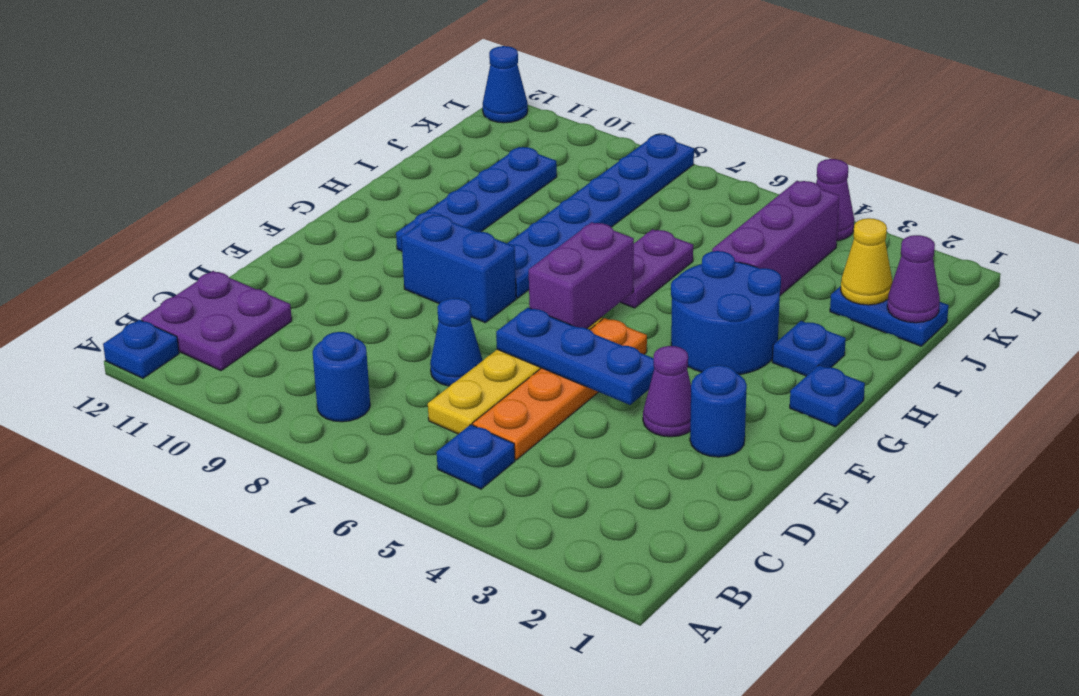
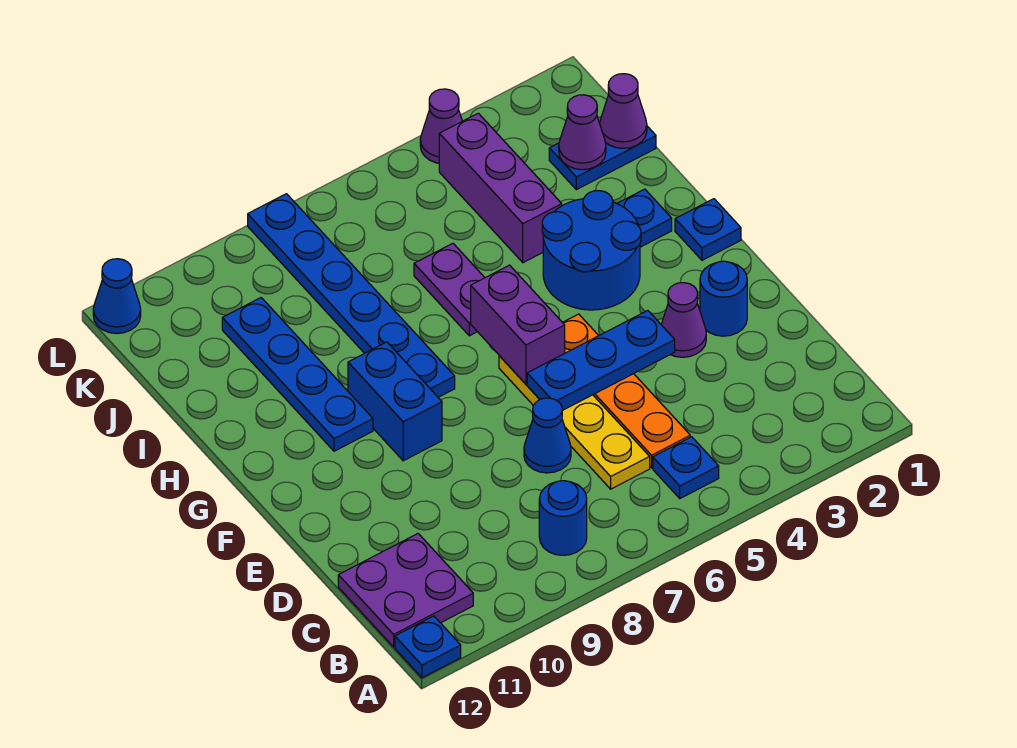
blue brick F8:F9 level 1 -> blue brick F9:G9 level 1
yellow cone J2 level 2 -> purple cone J2 level 2

